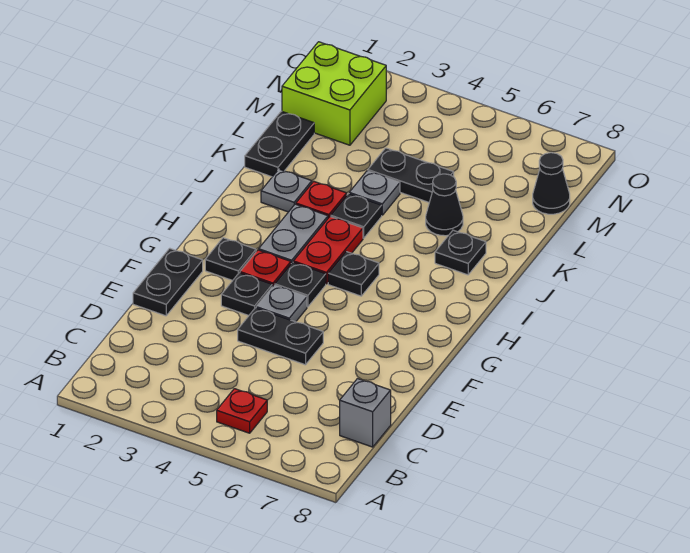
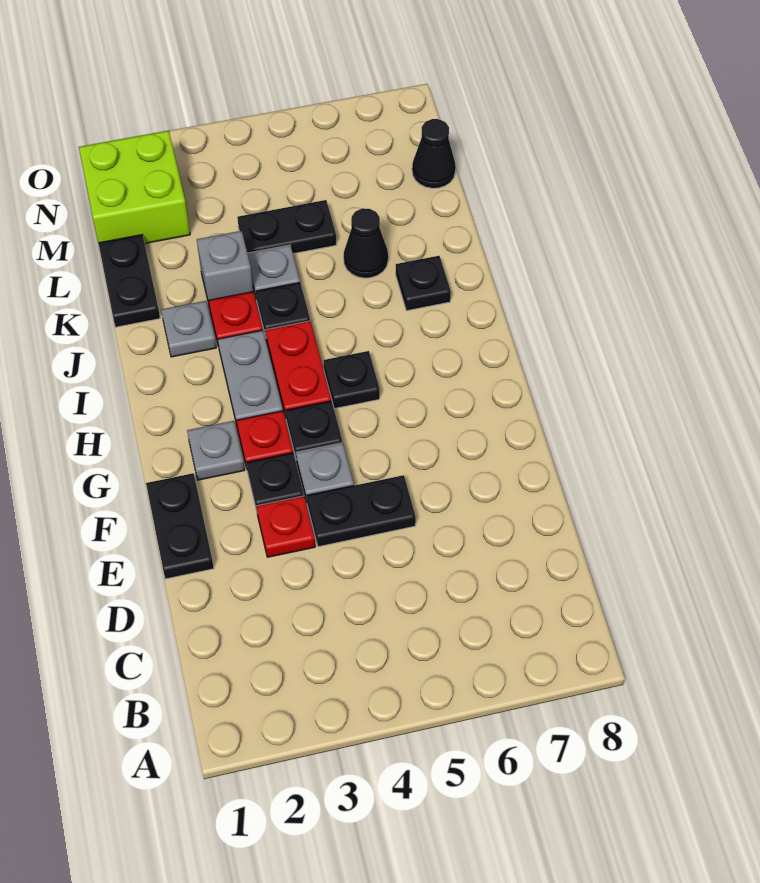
red plate B5 level 1 -> red plate E3 level 1
grey brick C8 level 1 -> grey brick K3 level 1
black plate G2 level 1 -> grey plate G2 level 1

